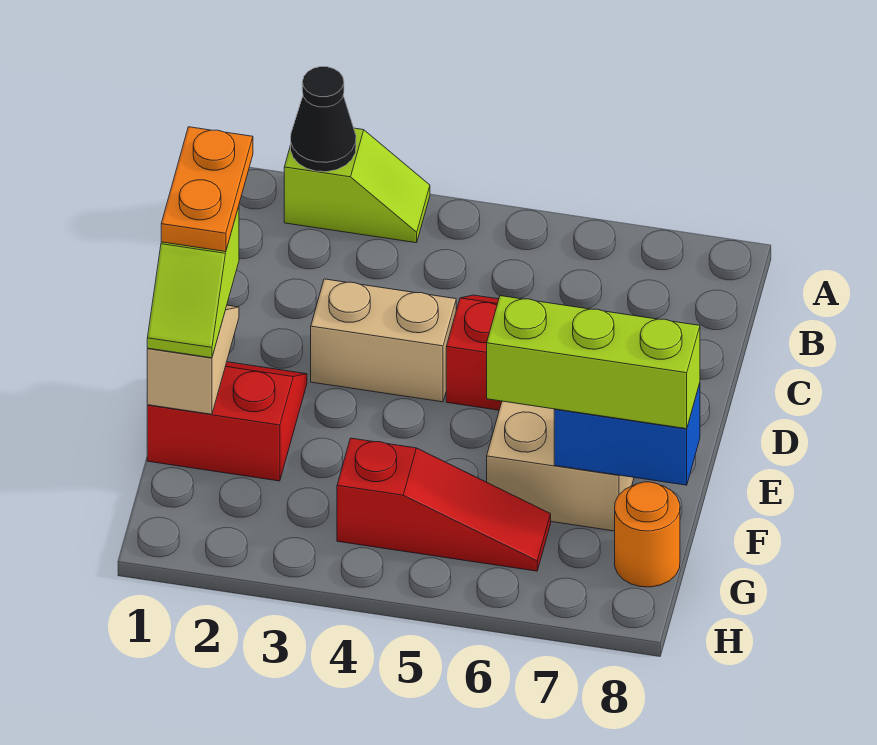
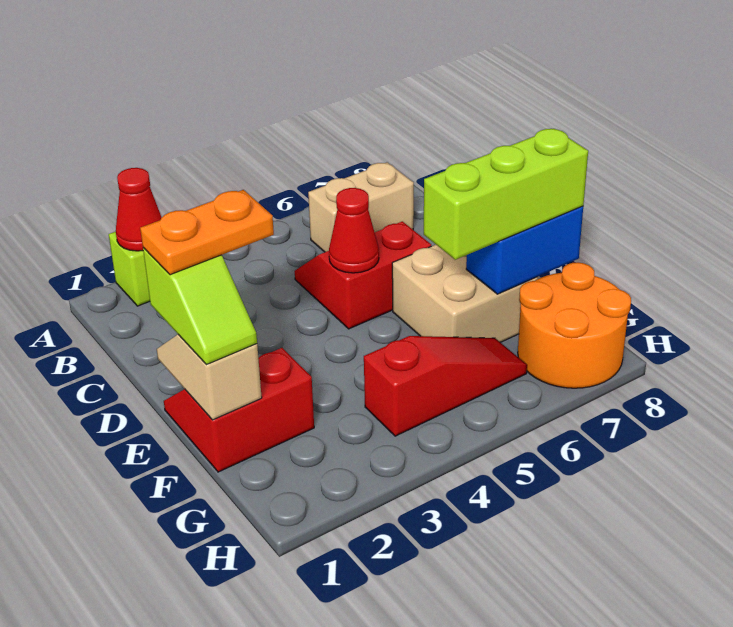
black cone A2 level 2 -> red cone A2 level 2
orange plate D1:E1 level 4 -> orange plate E1:E2 level 4
tan brick D3:D4 level 1 -> tan brick B6:B7 level 1
none -> red cone D5 level 2
orange round brick G8 level 1 -> orange round brick G7:H8 level 1

